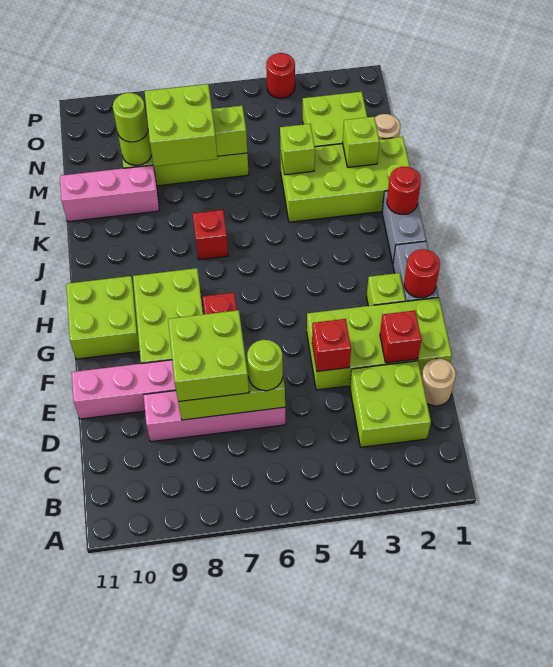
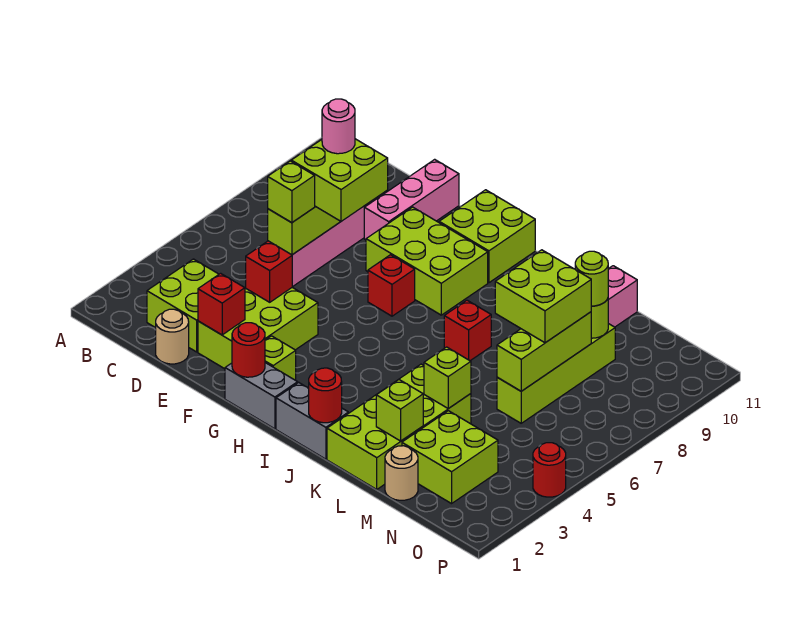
lime round brick D6 level 3 -> lime brick D6 level 3
none -> pink round brick D8 level 4
lime brick E1:F4 level 1 -> lime brick E2:F4 level 1

